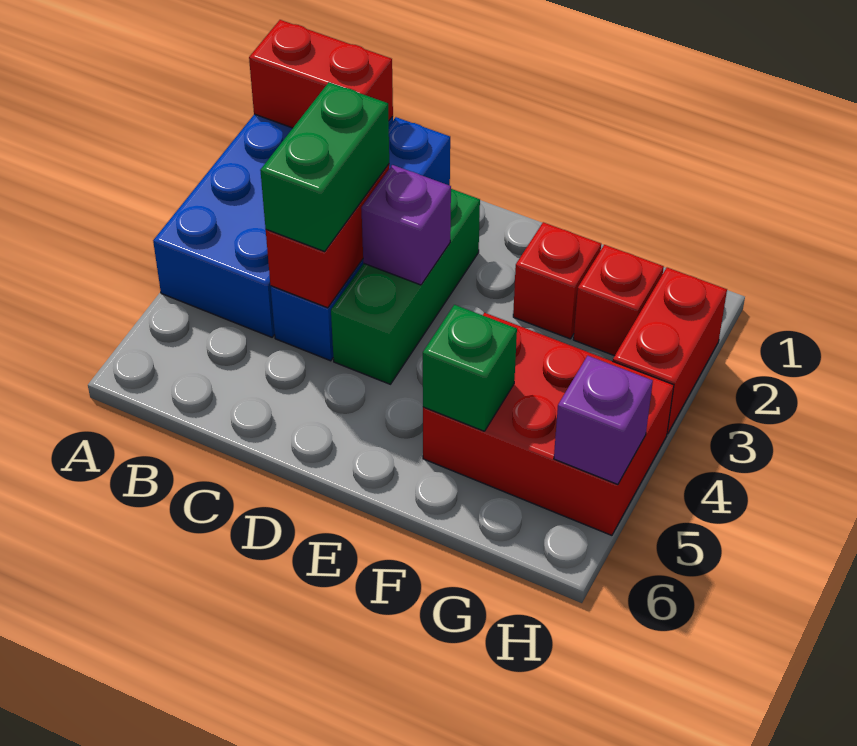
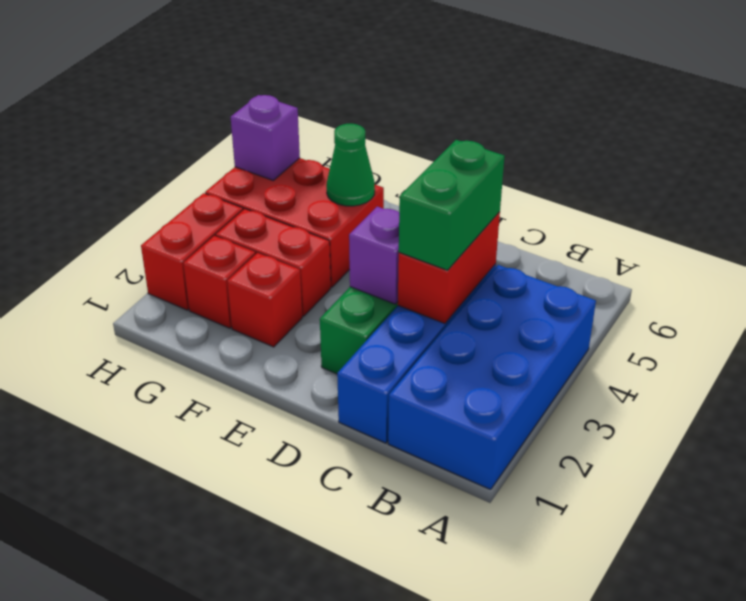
red brick A1:B1 level 2 -> red brick F3:G3 level 1
green brick F5 level 2 -> green cone F5 level 2

